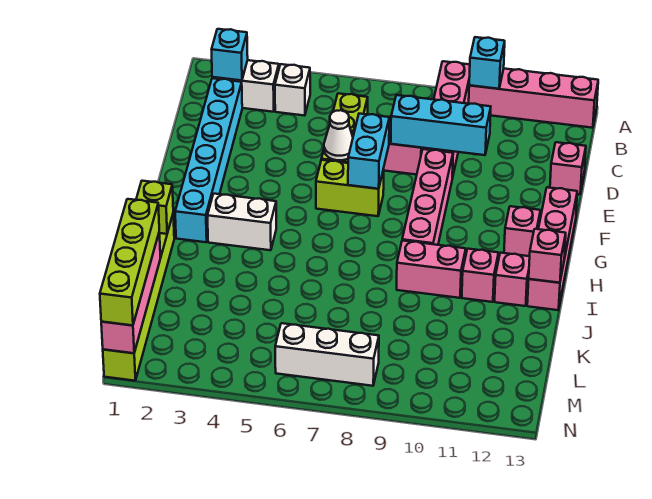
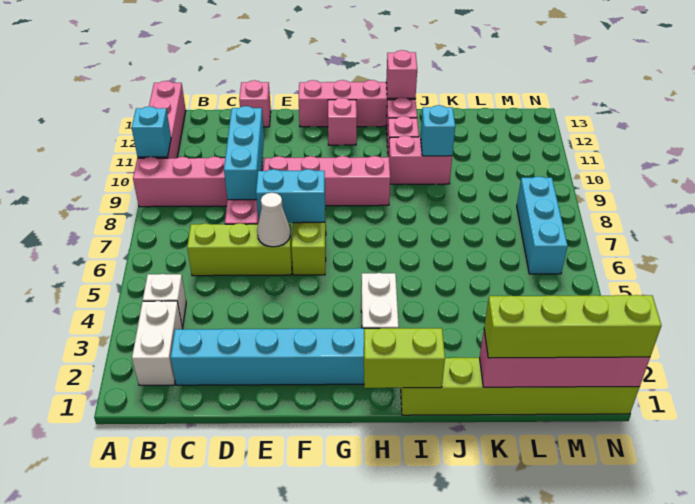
cyan brick B2 level 2 -> cyan brick J10 level 2
lime brick I1 level 2 -> lime brick H1:I1 level 2
pink brick I9:I10 level 1 -> pink brick I10:J10 level 1
white brick M6:M8 level 1 -> cyan brick M6:M8 level 1

